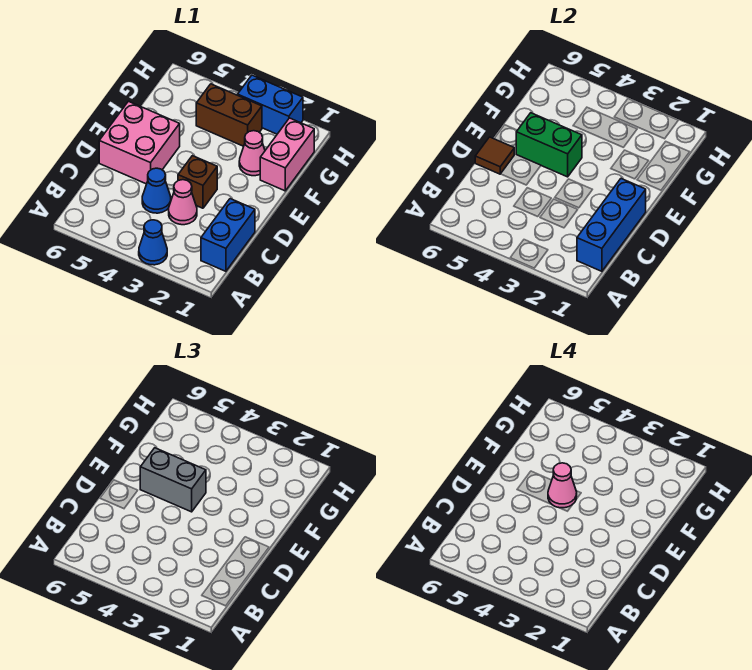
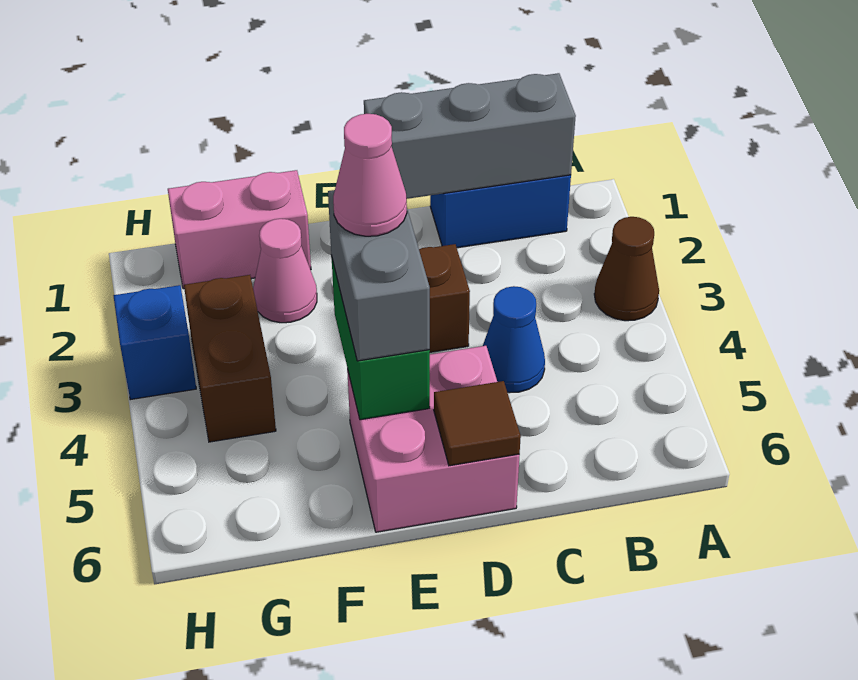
blue cone A3 level 1 -> brown cone A3 level 1
blue brick B1:D1 level 2 -> grey brick B1:D1 level 2
pink cone C3 level 1 -> none
blue brick H2:H3 level 1 -> blue brick H3 level 1

